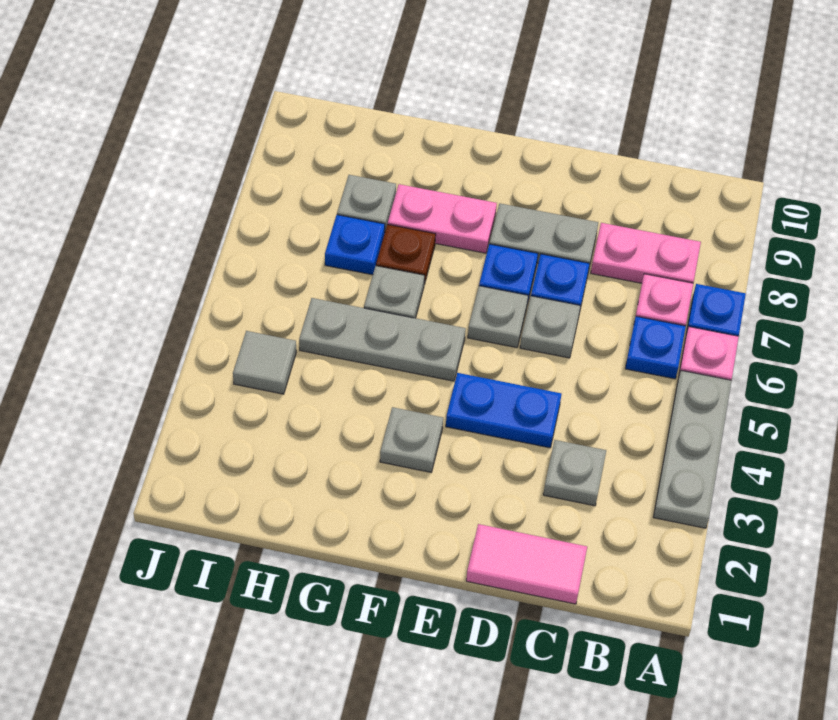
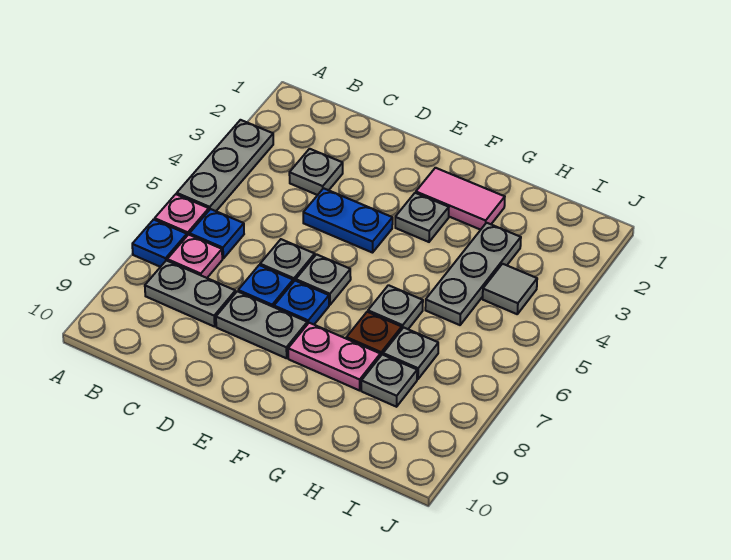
pink plate B8:C8 level 1 -> grey plate B8:C8 level 1
pink tile C1:D1 level 1 -> pink tile F2:G2 level 1
grey plate F5:H5 level 1 -> grey plate H3:H5 level 1
blue plate H7 level 1 -> grey plate H7 level 1

